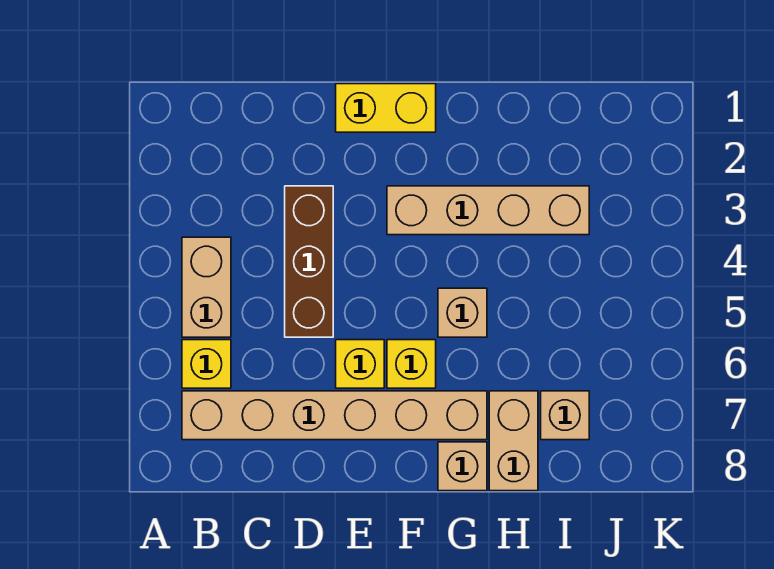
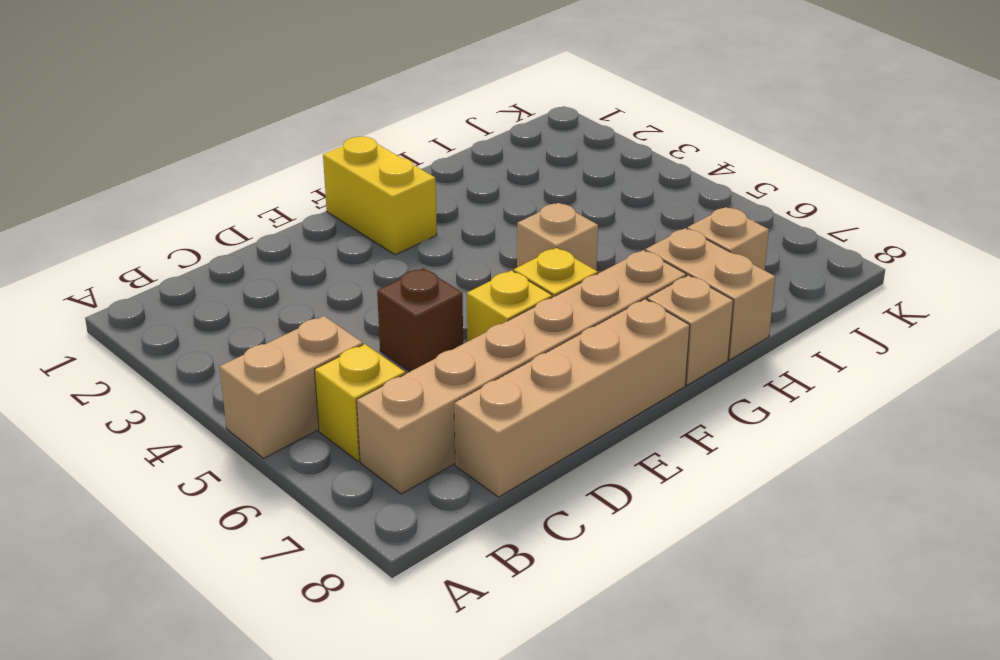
tan brick B4:B5 level 1 -> tan brick A5:B5 level 1
brown brick D3:D5 level 1 -> brown brick D5 level 1
yellow brick E1:F1 level 1 -> yellow brick F1:F2 level 1
tan brick F3:I3 level 1 -> tan brick C8:F8 level 1

